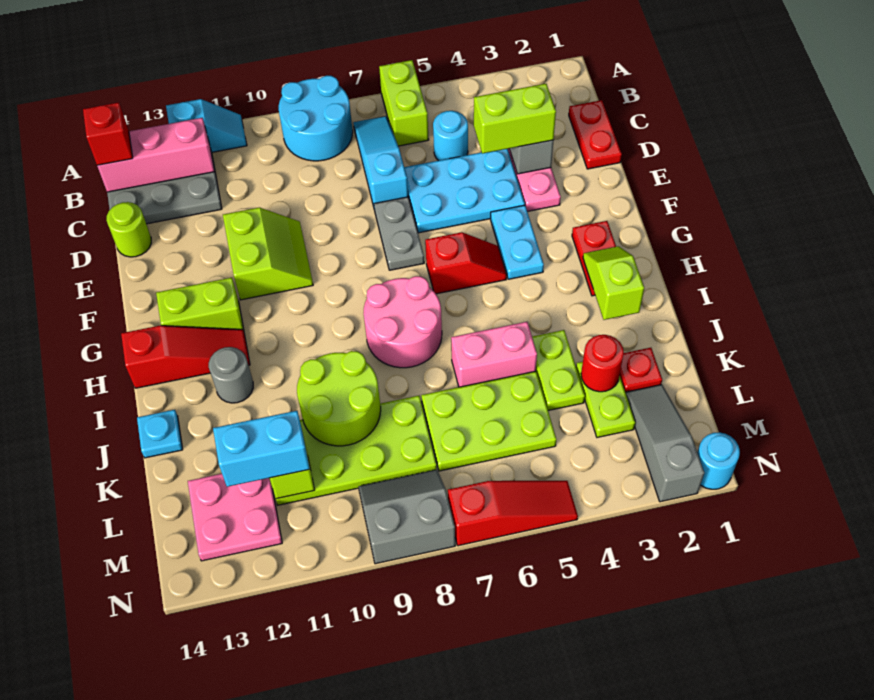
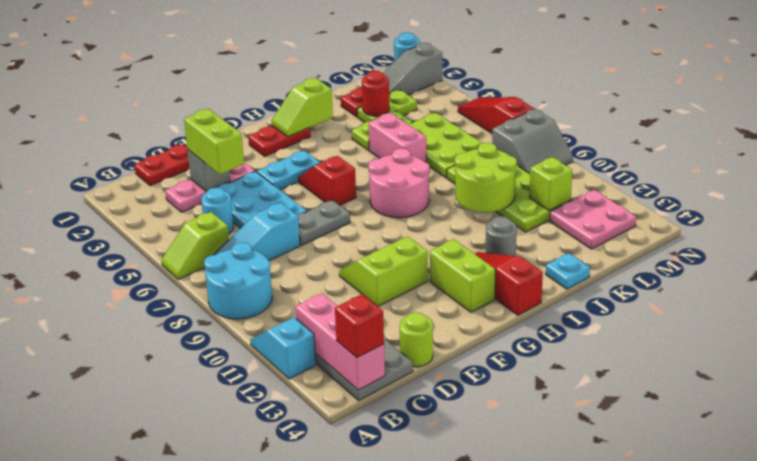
lime brick A6:B6 level 1 -> lime slope A6:B6 level 1 top B
cyan brick L11:L12 level 3 -> none
grey slope M8:N9 level 1 top N -> grey slope M8:N9 level 1 top 8

